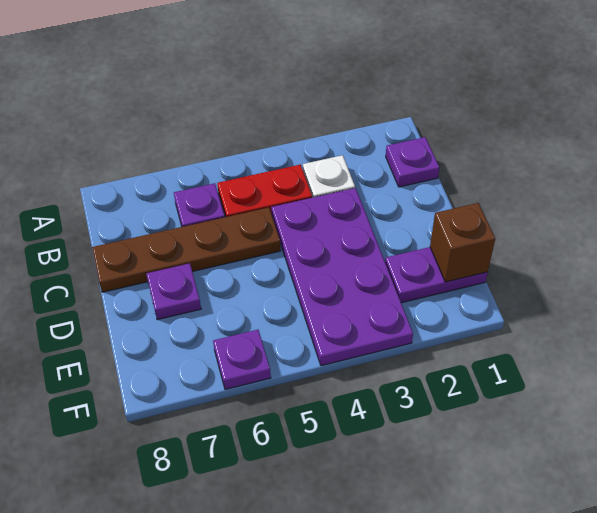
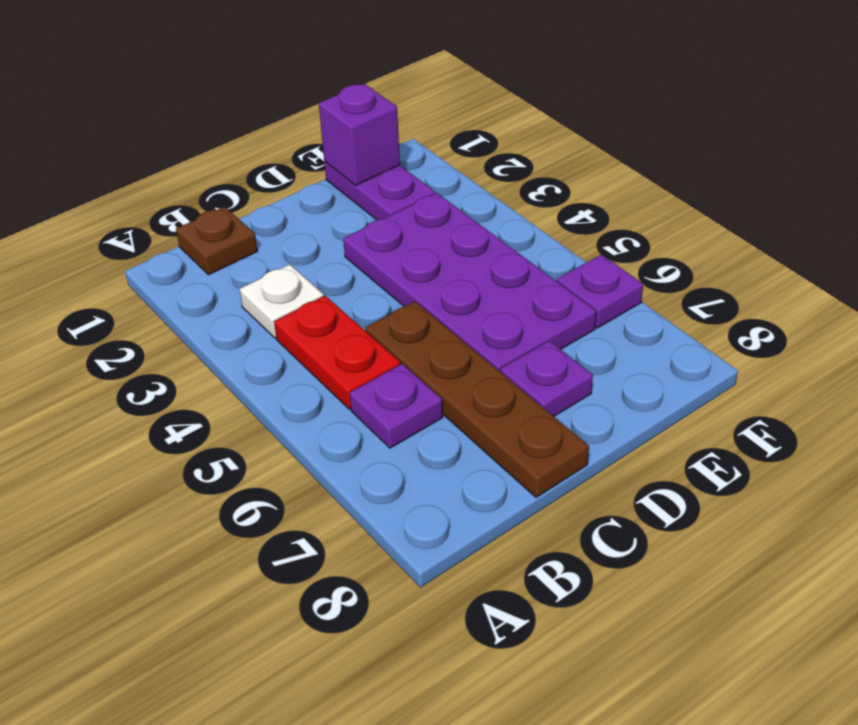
purple plate B1 level 1 -> brown plate B1 level 1
purple plate C3:F4 level 1 -> purple plate D3:E6 level 1
brown brick E1 level 2 -> purple brick E1 level 2

